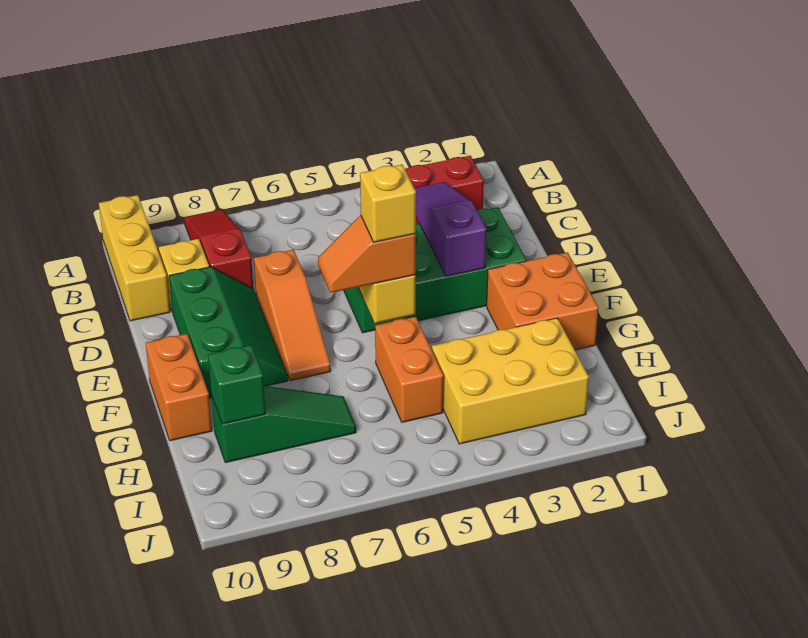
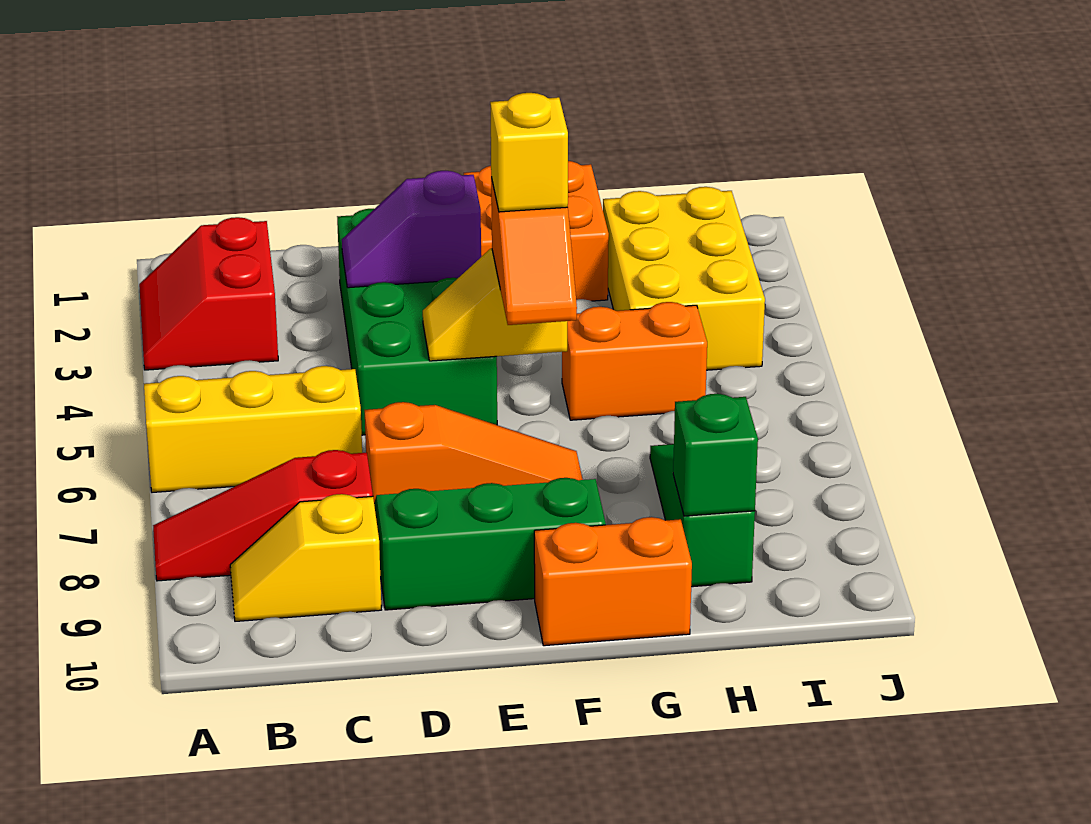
yellow brick A10:C10 level 1 -> yellow brick A6:C6 level 1
purple slope C3:E3 level 2 top E -> purple slope D3:E3 level 2 top E

